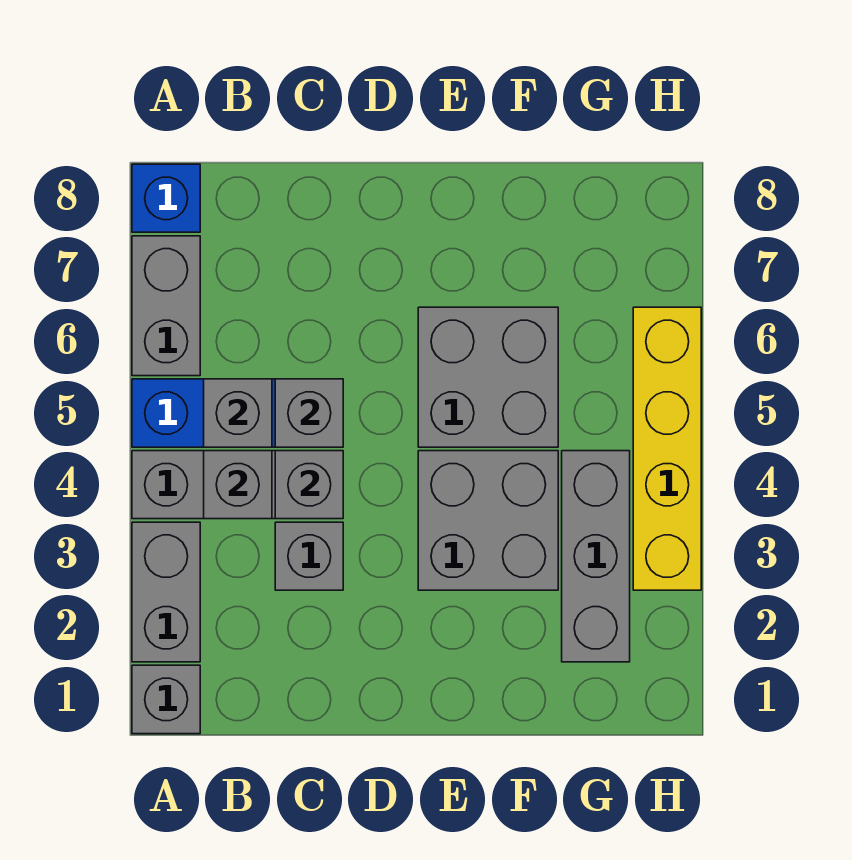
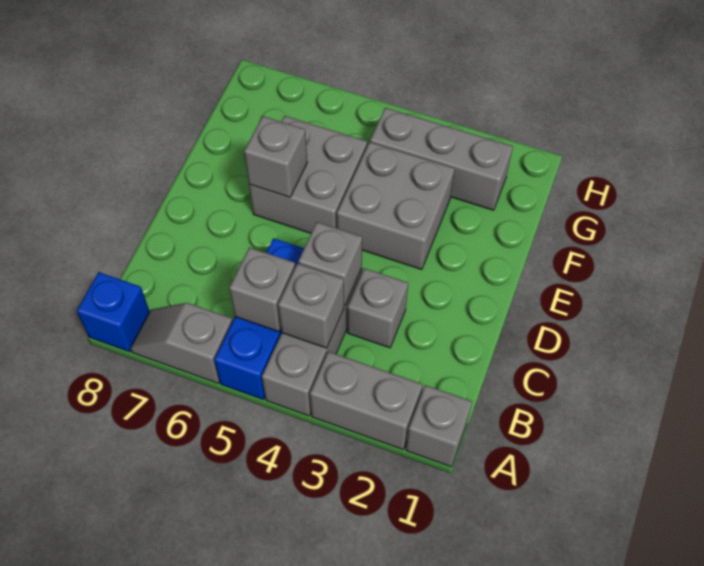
grey brick A6:A7 level 1 -> grey slope A6:A7 level 1 top 6
grey brick C5 level 2 -> grey brick E6 level 2
yellow brick H3:H6 level 1 -> none

